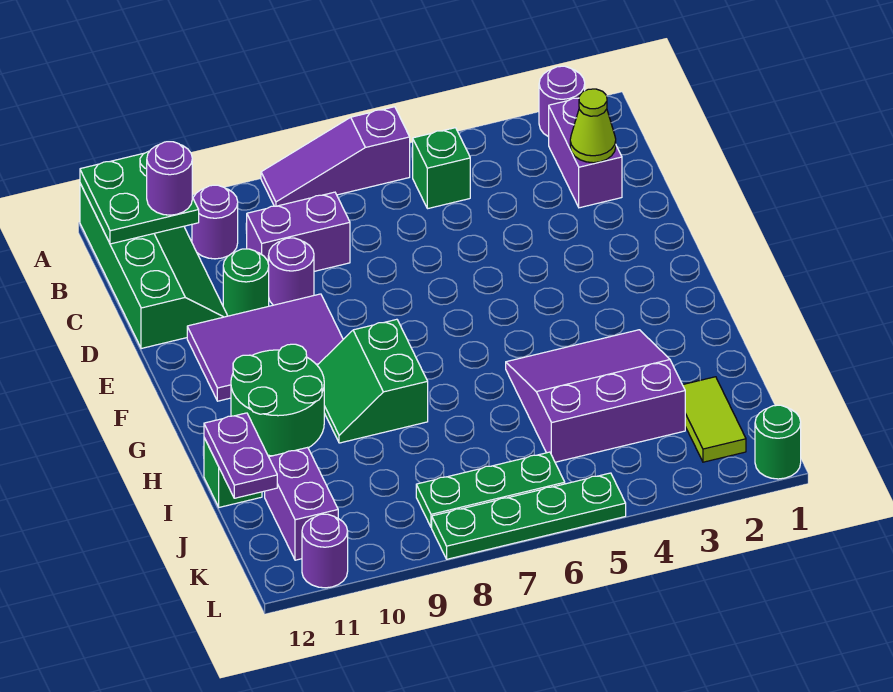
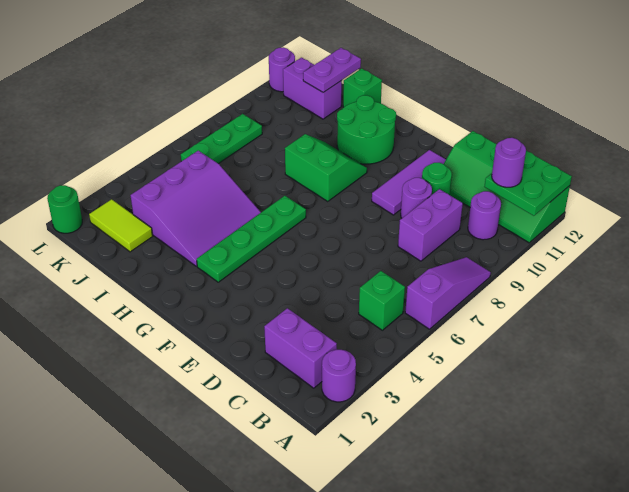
lime cone C2 level 2 -> none
purple tile E9:F11 level 1 -> purple tile E9:E11 level 1
purple plate I12:J12 level 2 -> purple plate J11:J12 level 2
green plate L5:L8 level 1 -> green plate G3:G6 level 1

